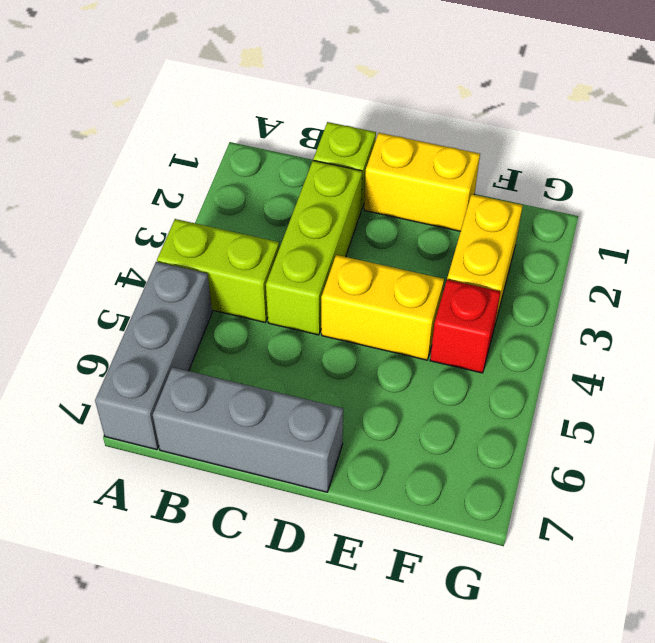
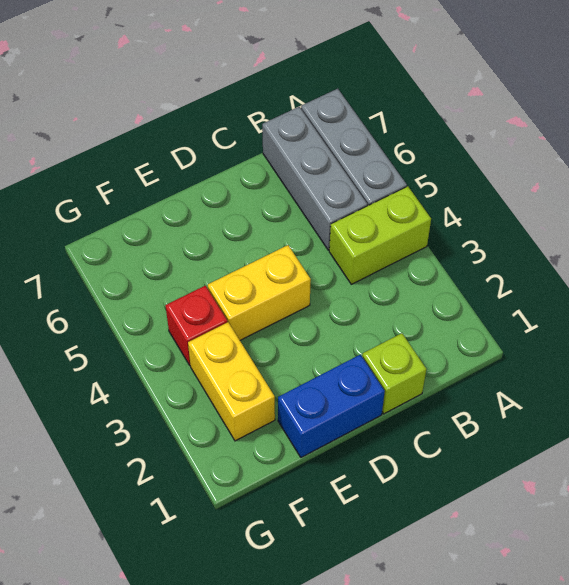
grey brick B7:D7 level 1 -> grey brick B5:B7 level 1
lime brick C2:C4 level 1 -> none
yellow brick D1:E1 level 1 -> blue brick D1:E1 level 1

